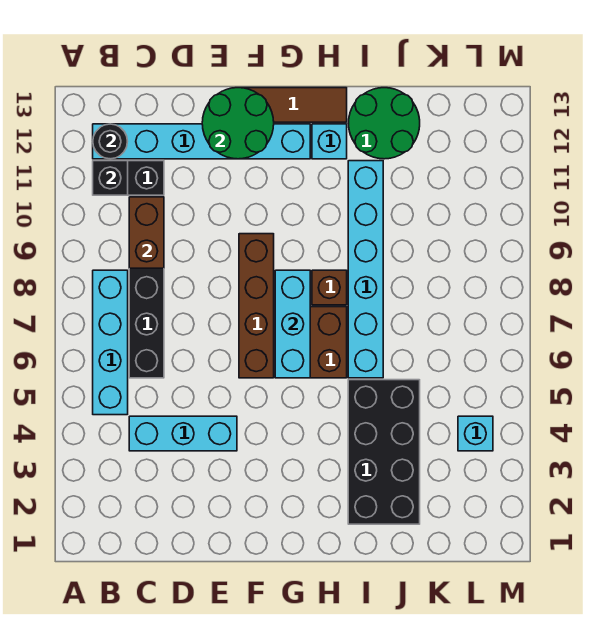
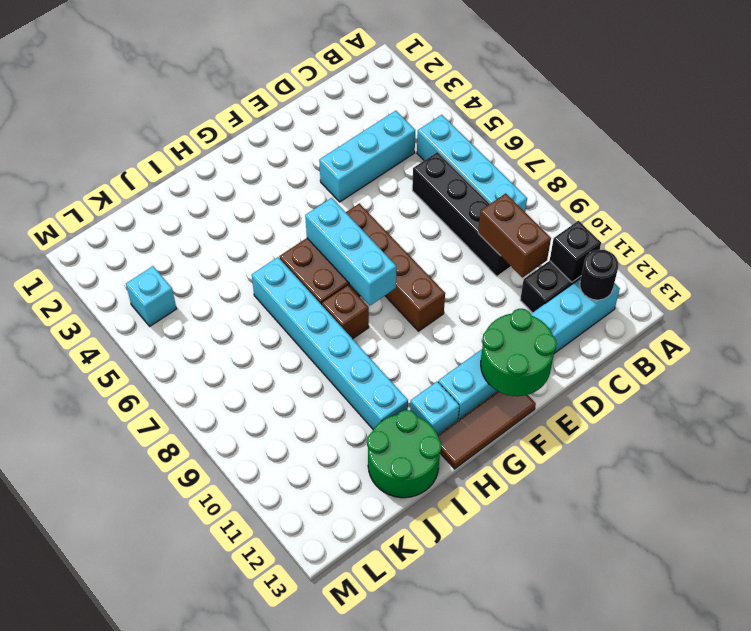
black brick I2:J5 level 1 -> none

